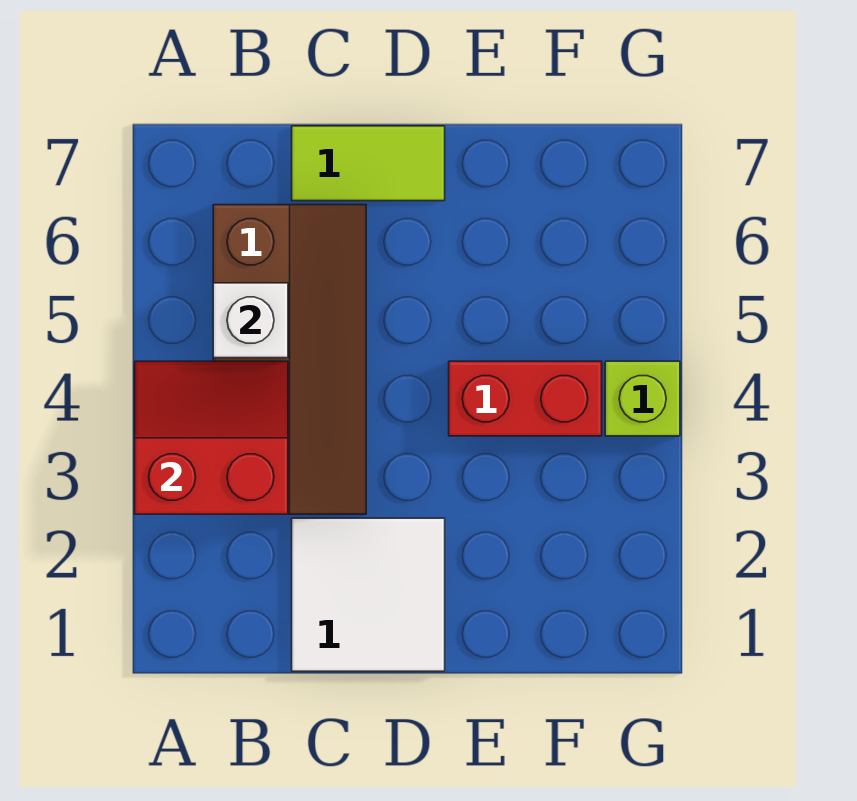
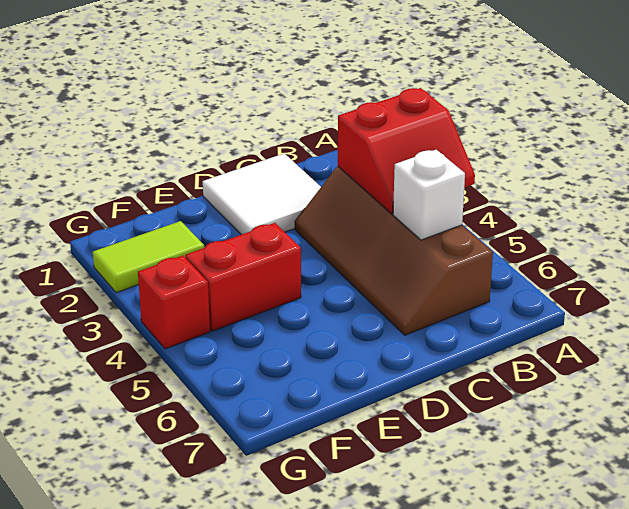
lime tile C7:D7 level 1 -> lime tile F2:G2 level 1
lime brick G4 level 1 -> red brick G4 level 1

